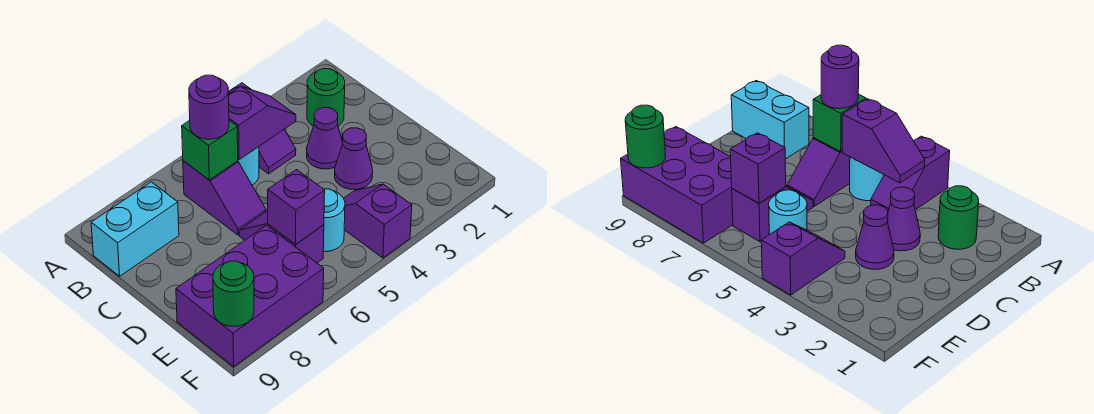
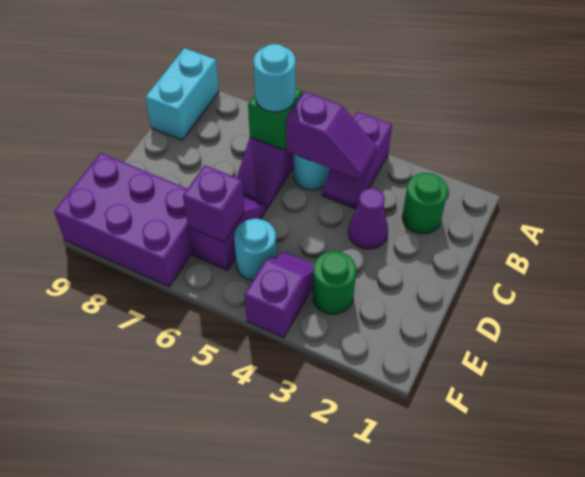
purple round brick B6 level 3 -> cyan round brick B6 level 3
cyan brick B8:B9 level 1 -> cyan brick A9:B9 level 1
purple cone D3 level 1 -> none
green round brick F9 level 2 -> green round brick E3 level 1

